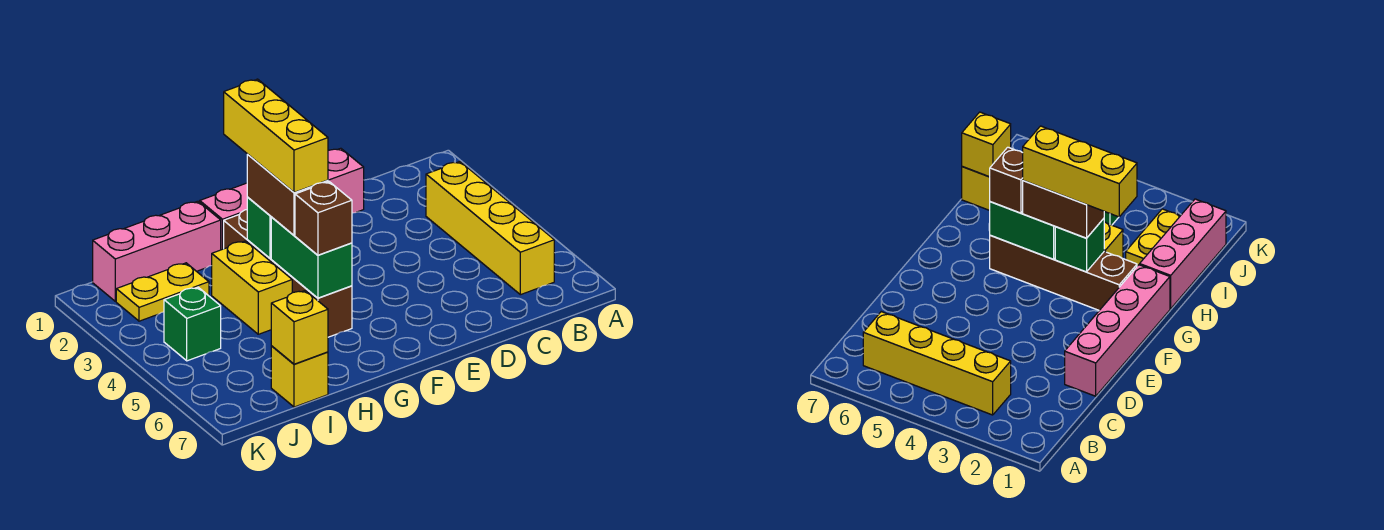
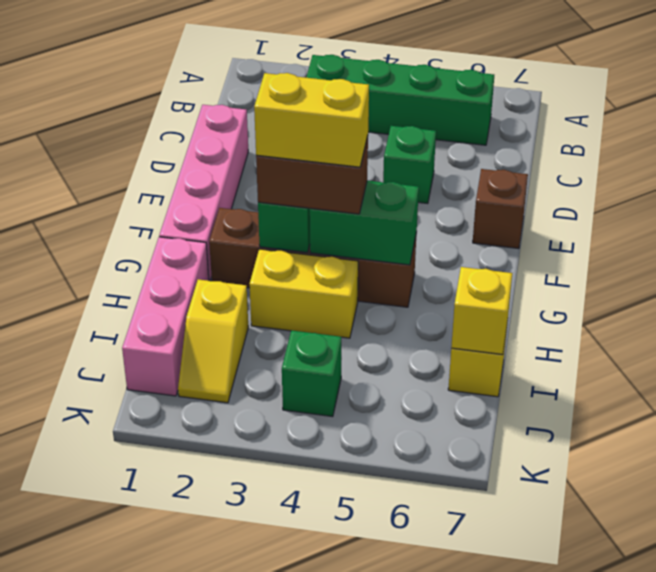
yellow brick B3:B6 level 1 -> green brick B3:B6 level 1
none -> green brick D5 level 1
yellow brick G2:G4 level 4 -> yellow brick G3:G4 level 4
brown brick G5 level 3 -> brown brick E7 level 1
yellow plate I2:J2 level 1 -> yellow slope I2:J2 level 1 top I

